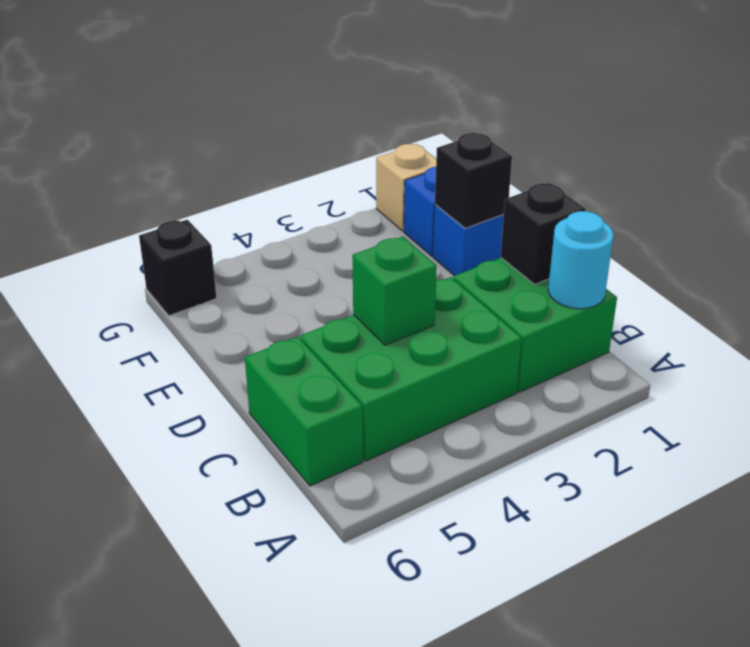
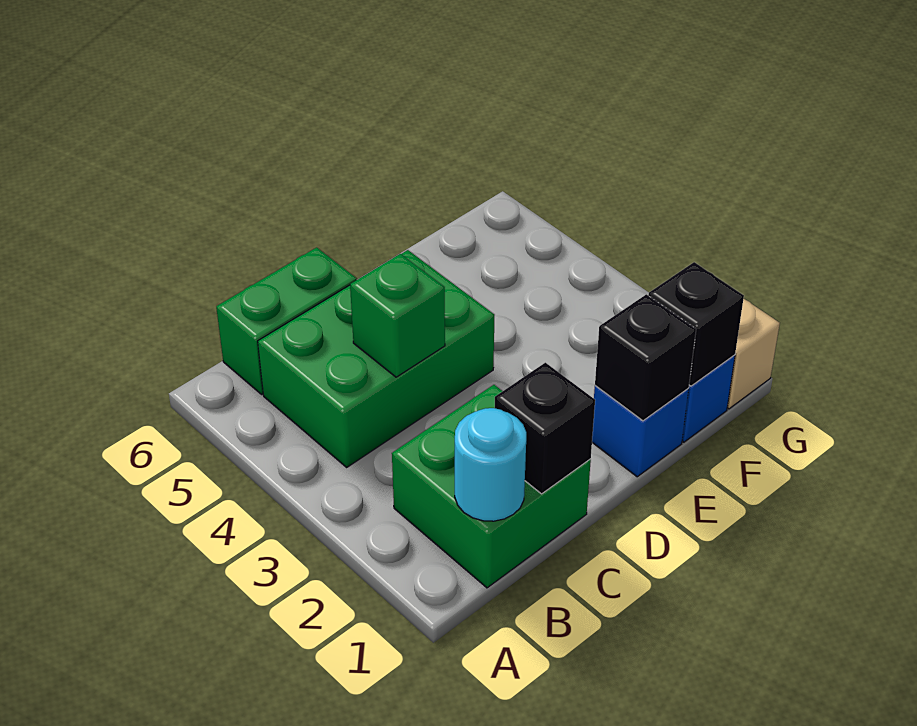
green brick B3:C5 level 1 -> green brick B4:D5 level 1
black brick G6 level 1 -> black brick F1 level 2

